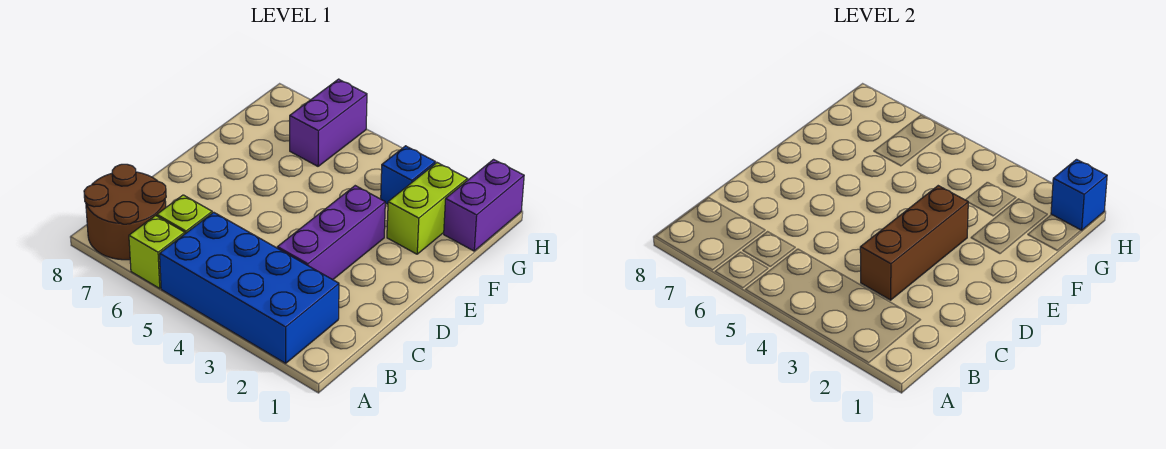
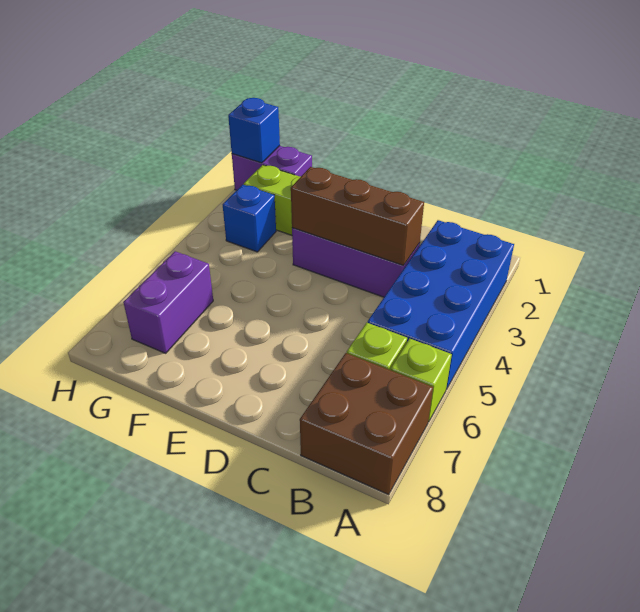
brown round brick A7:B8 level 1 -> brown brick A7:B8 level 1
purple brick G6:H6 level 1 -> purple brick G6:G7 level 1

